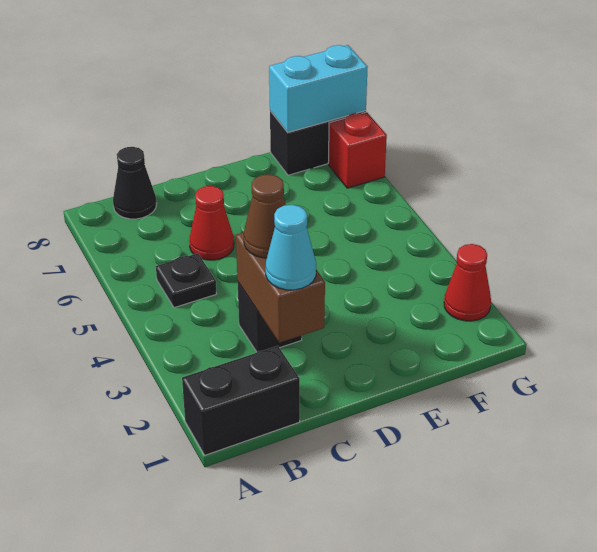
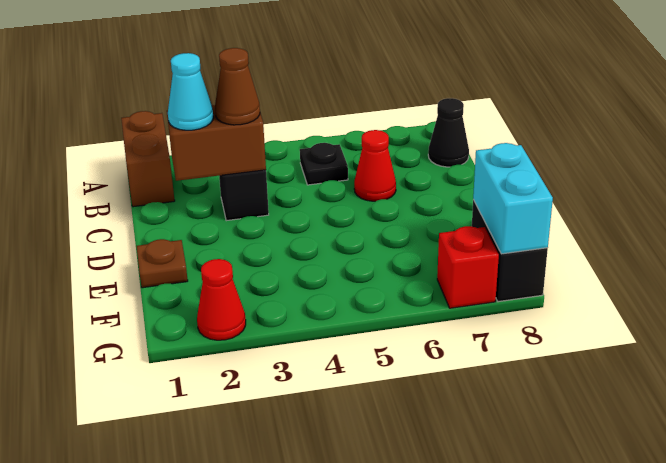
black brick A1:B1 level 1 -> brown brick A1:B1 level 1
none -> brown plate E1 level 1

